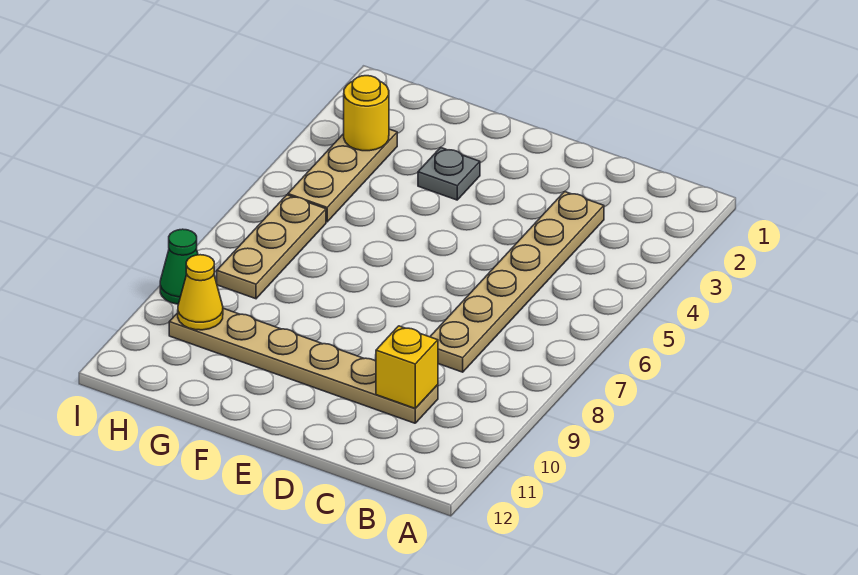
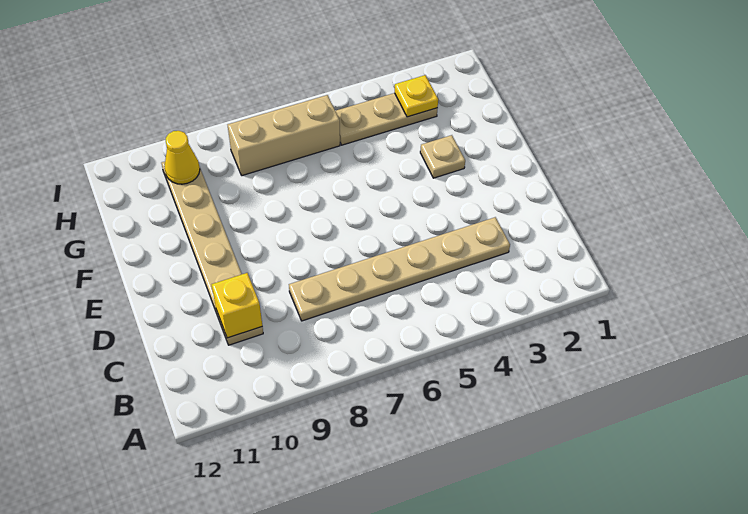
grey plate F3 level 1 -> tan plate F3 level 1
yellow round brick H3 level 2 -> yellow plate H3 level 2
tan plate H6:H8 level 1 -> tan brick H6:H8 level 1
green cone I9 level 1 -> none

